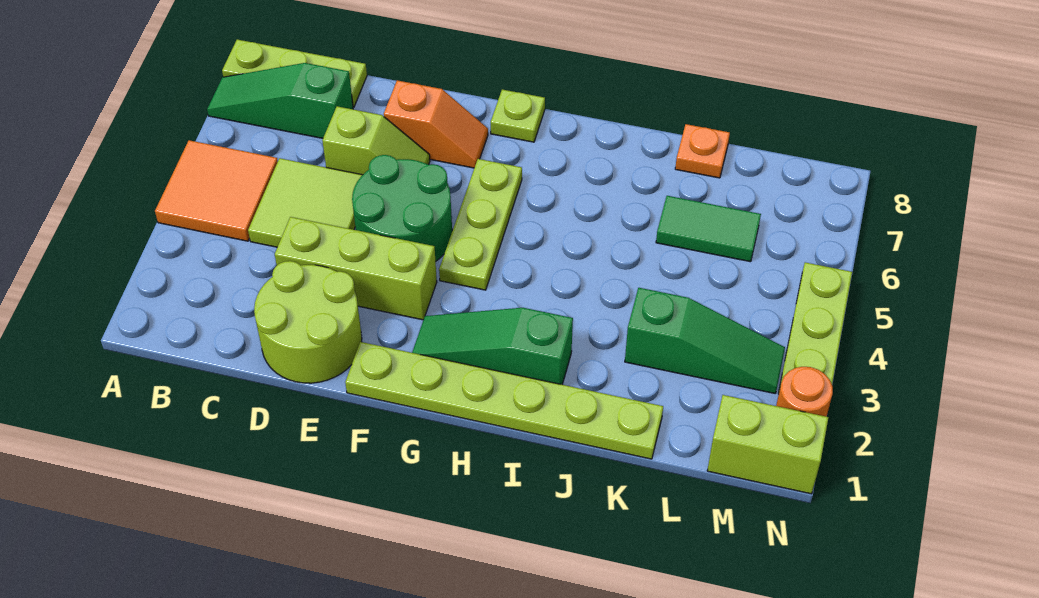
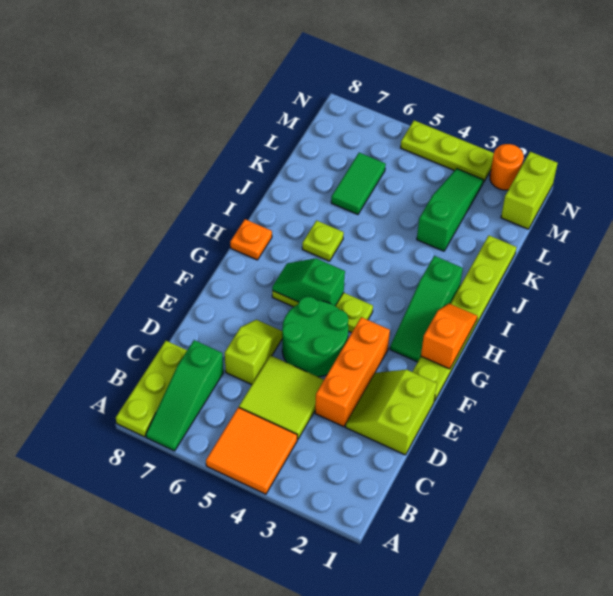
lime round brick D1:E2 level 1 -> lime slope D1:E2 level 1 top 1
lime brick D3:F3 level 1 -> orange brick D3:F3 level 1
orange slope E7:F7 level 1 top E -> orange slope G1:H1 level 2 top G
none -> green slope G5:G6 level 2 top 5
lime plate G8 level 1 -> lime plate I6 level 1
orange plate K8 level 1 -> orange plate H8 level 1

